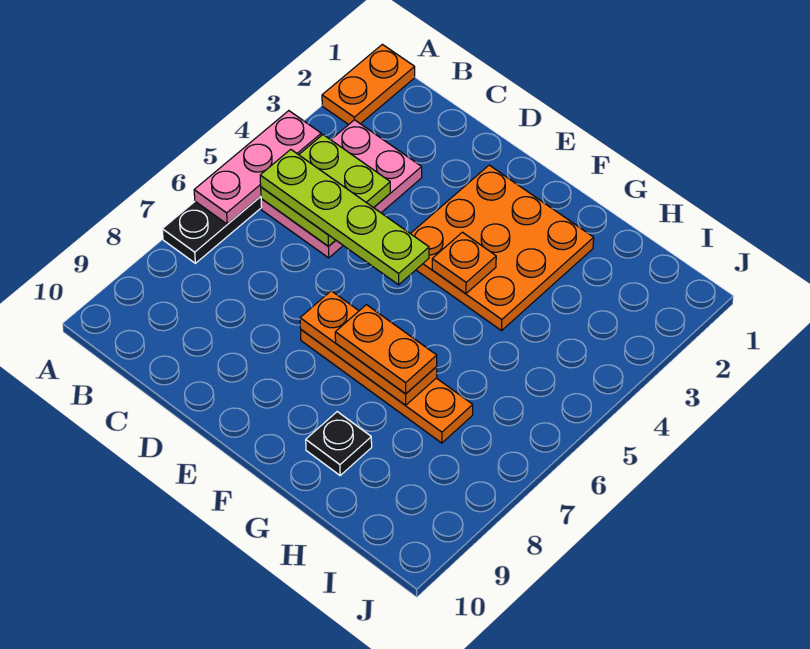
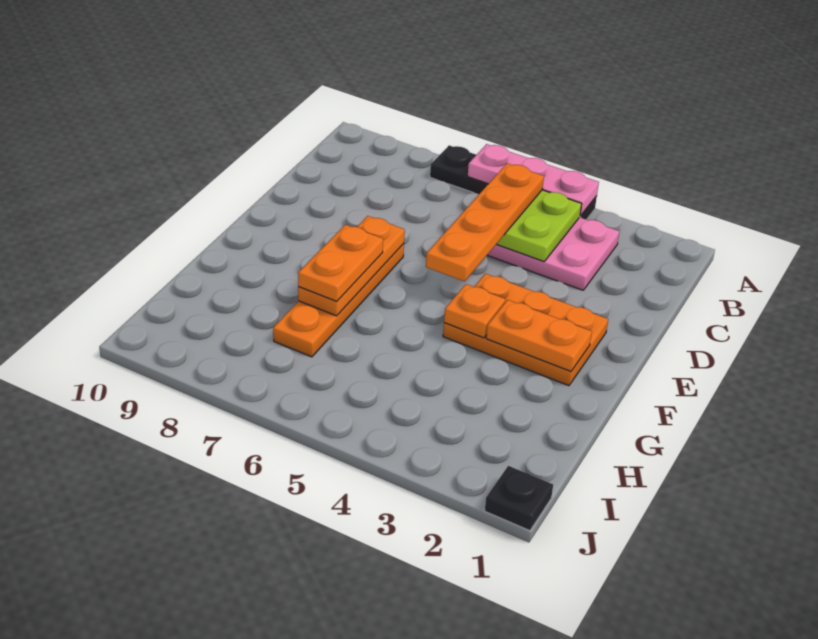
orange plate A1:A2 level 1 -> orange plate F2:F3 level 2
lime plate B5:E5 level 3 -> orange plate B5:E5 level 3
orange plate E2:G4 level 1 -> orange plate E2:F4 level 1
black plate G9 level 1 -> black plate J1 level 1

